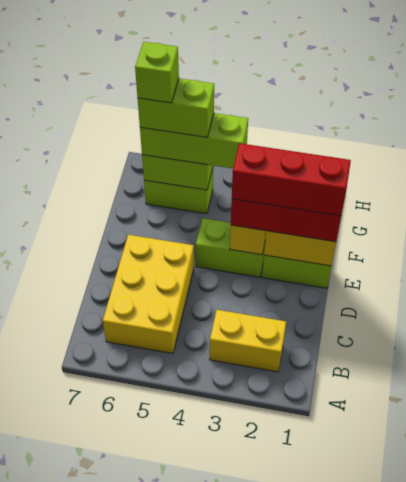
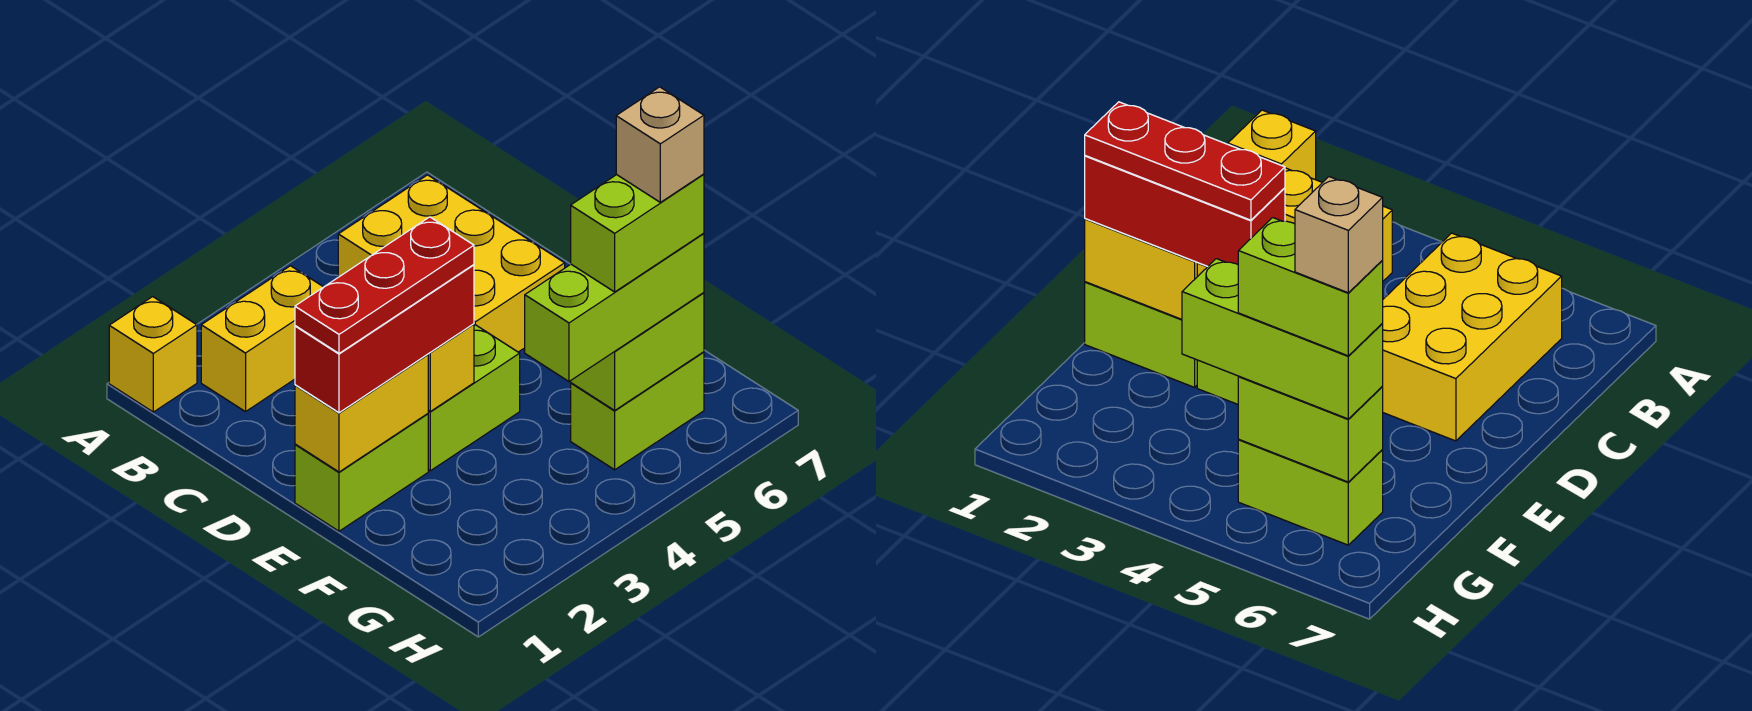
none -> yellow brick A1 level 1
red brick E1:E3 level 4 -> red plate E1:E3 level 4
lime brick G6 level 5 -> tan brick G6 level 5

